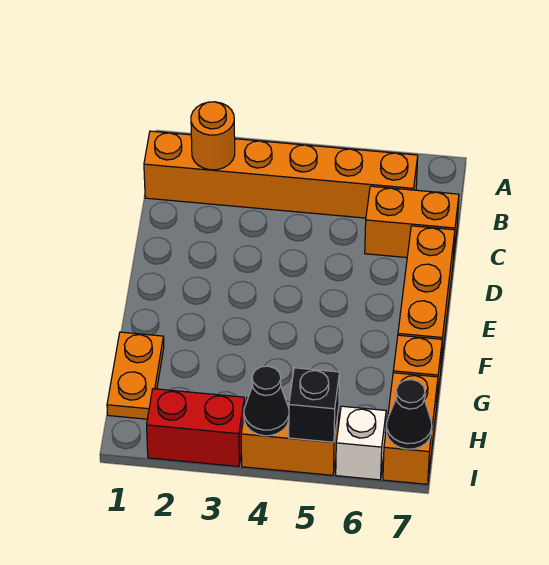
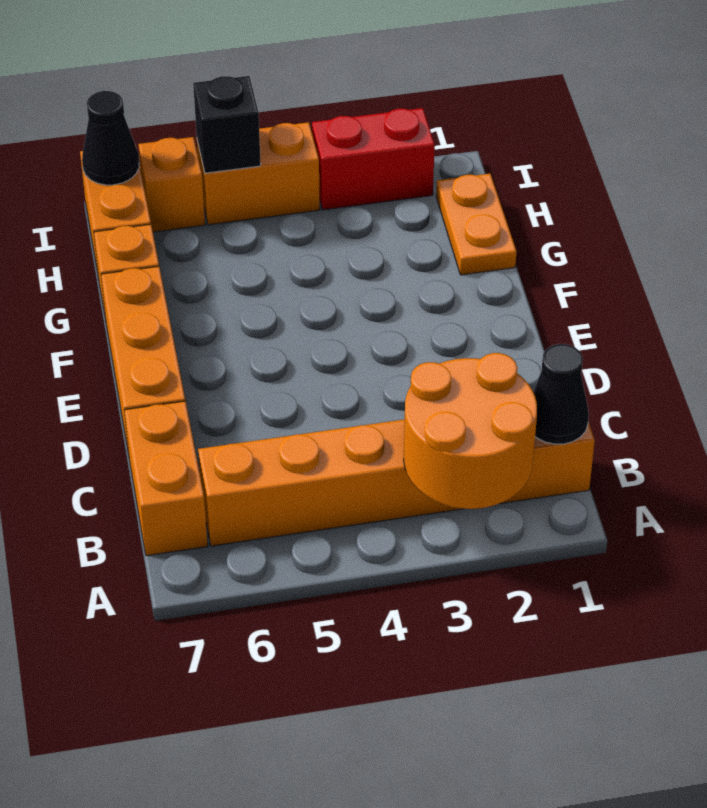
orange round brick B2 level 2 -> orange round brick A2:B3 level 2
orange brick C6:C7 level 1 -> orange brick B7:C7 level 1
black cone I4 level 2 -> black cone B1 level 2
white brick I6 level 1 -> orange brick I6 level 1

